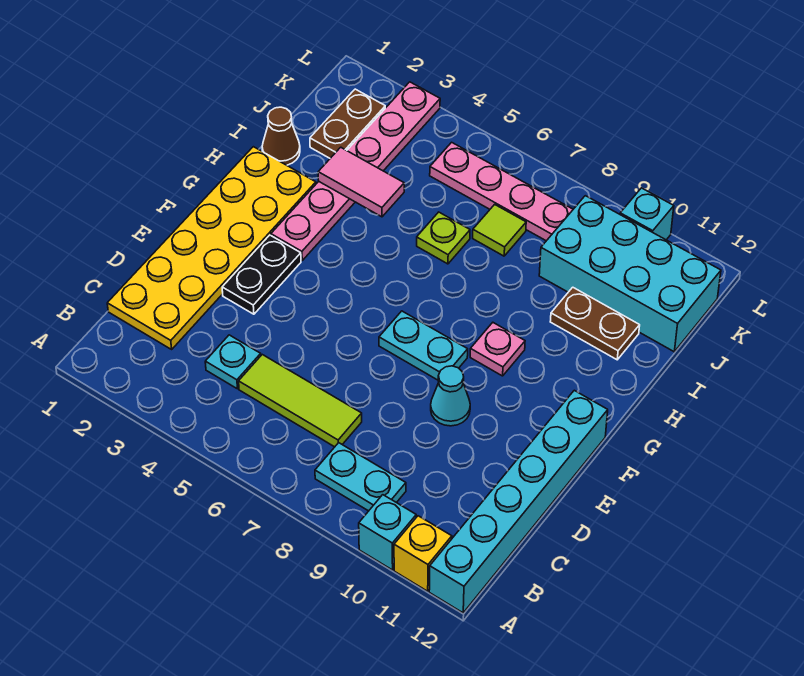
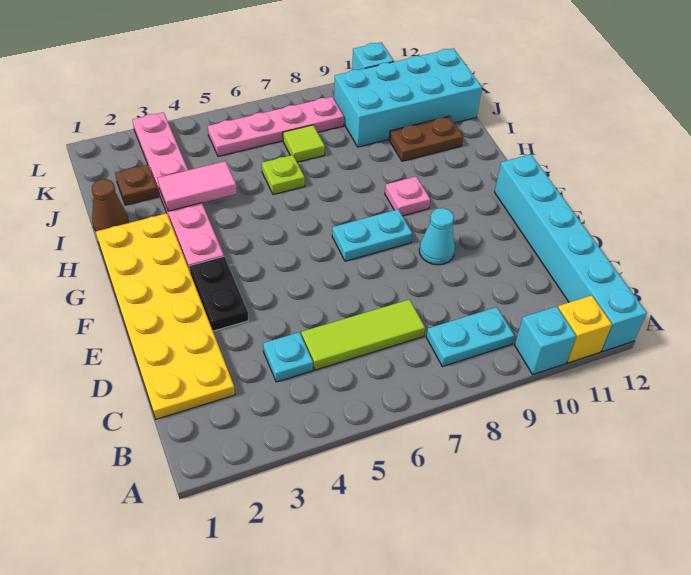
brown plate J2:K2 level 1 -> brown plate J2 level 1

